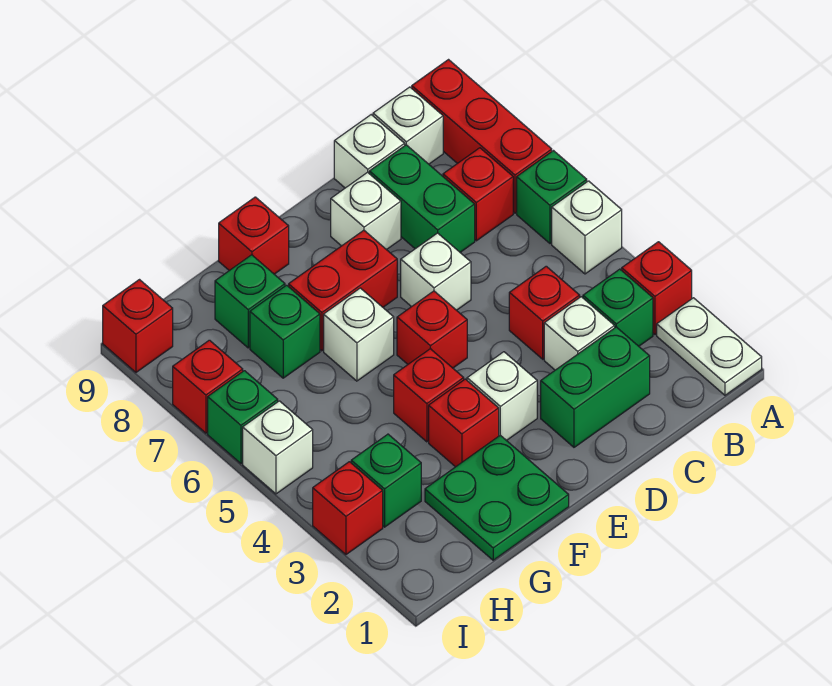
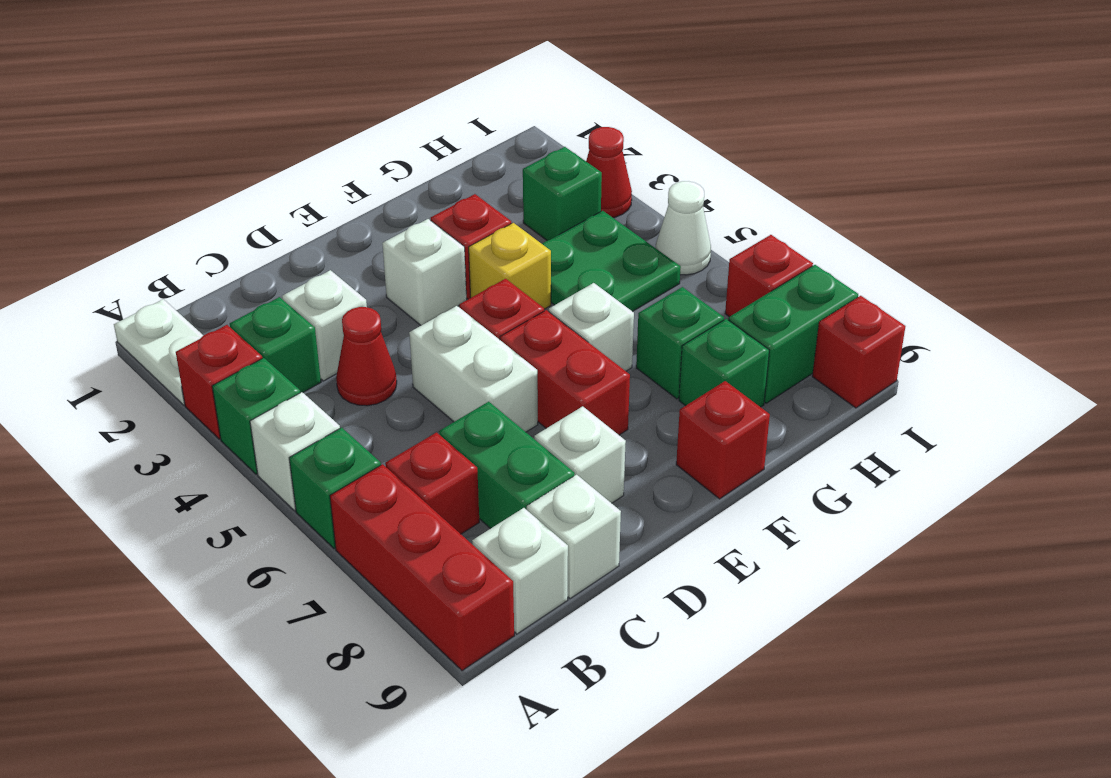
green brick C2:D2 level 1 -> green brick H8:I8 level 1
red brick C4 level 1 -> red cone C4 level 1
white brick D6 level 1 -> white brick D5:D6 level 1
red brick E7:F7 level 1 -> red brick E6:E7 level 1
green plate F1:G2 level 1 -> green plate G4:H5 level 1
red brick F4 level 1 -> yellow brick F4 level 1
red brick I3 level 1 -> red cone I3 level 1
white brick I5 level 1 -> white cone I5 level 1
green brick I6 level 1 -> green brick A4 level 1

